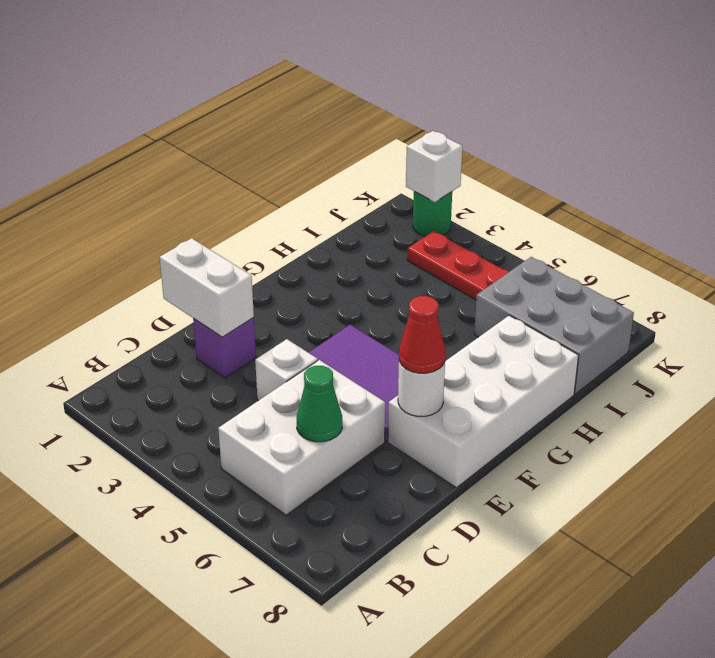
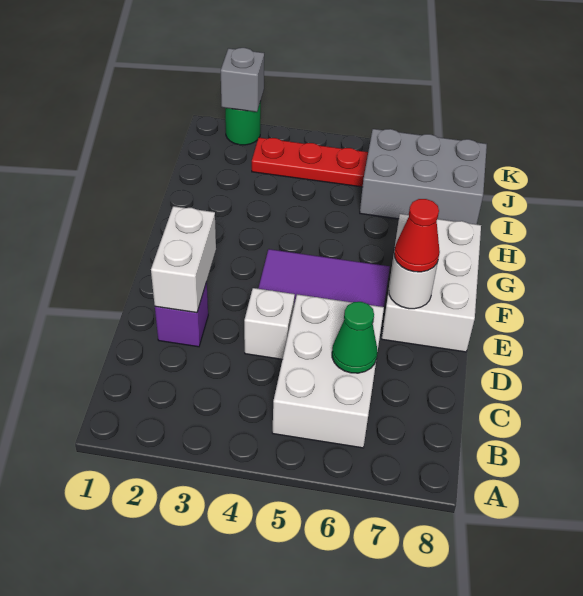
white brick D1:D2 level 2 -> white brick D2:E2 level 2
white brick E7:H8 level 1 -> white brick E7:G8 level 1
white brick K2 level 2 -> grey brick K2 level 2

